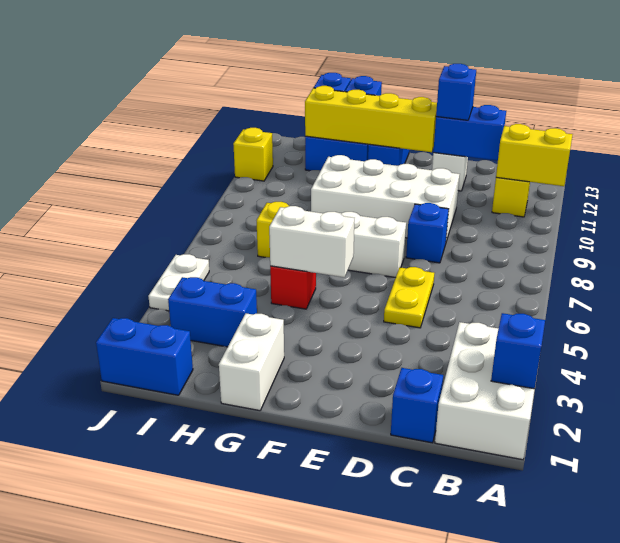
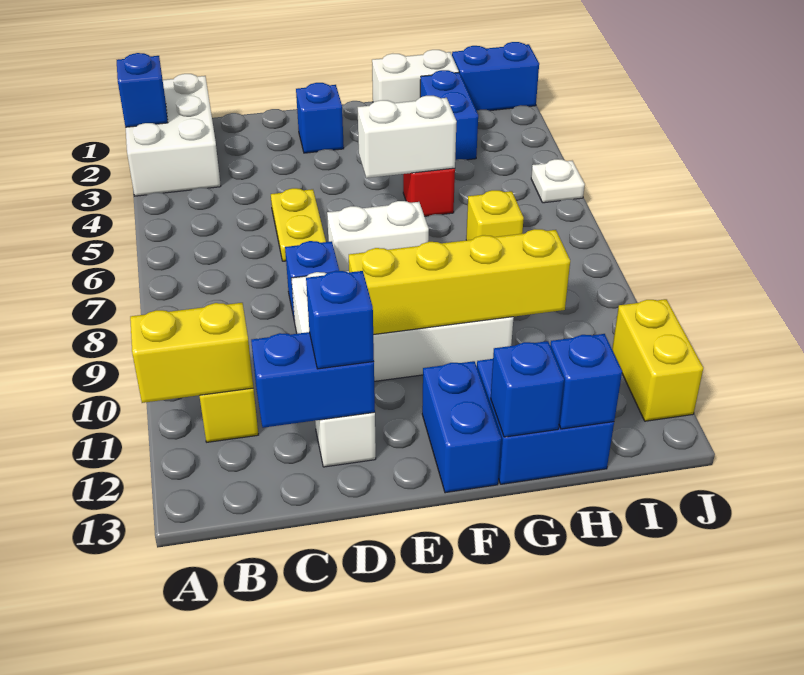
blue brick C1 level 1 -> blue brick E2 level 1
yellow brick E12:H12 level 2 -> yellow brick E10:H10 level 2
white brick G1:G2 level 1 -> white brick G1:H1 level 1
blue brick H3:I3 level 1 -> blue brick H2:H3 level 1
white plate J4:J5 level 1 -> white plate J5 level 1
yellow brick J11 level 1 -> yellow brick J11:J12 level 1

